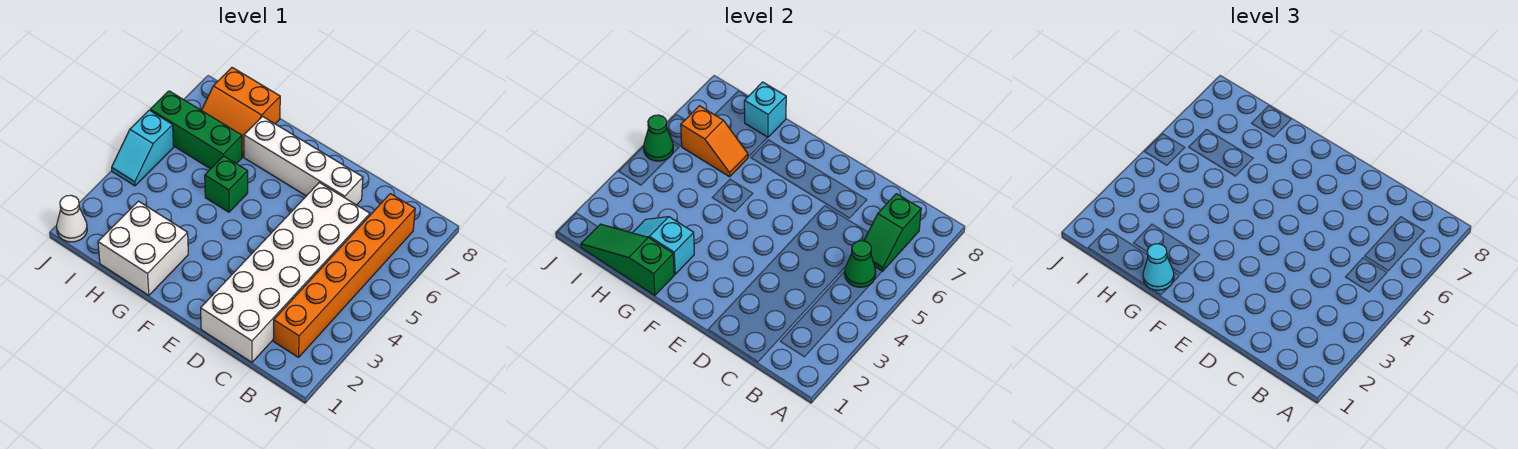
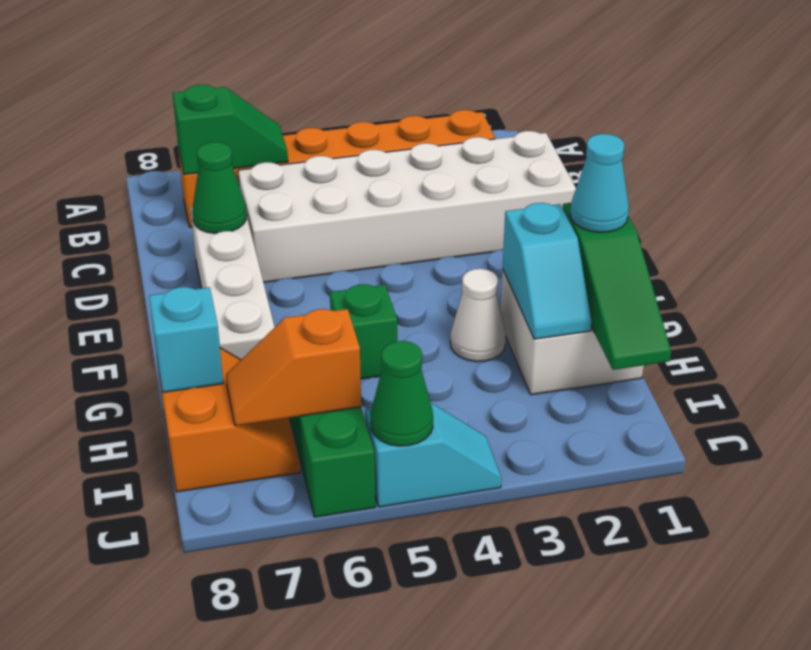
green cone B5 level 2 -> green cone D7 level 2
orange slope H6:I6 level 2 top I -> orange slope I6:I7 level 2 top 6
white cone J1 level 1 -> white cone G3 level 1

